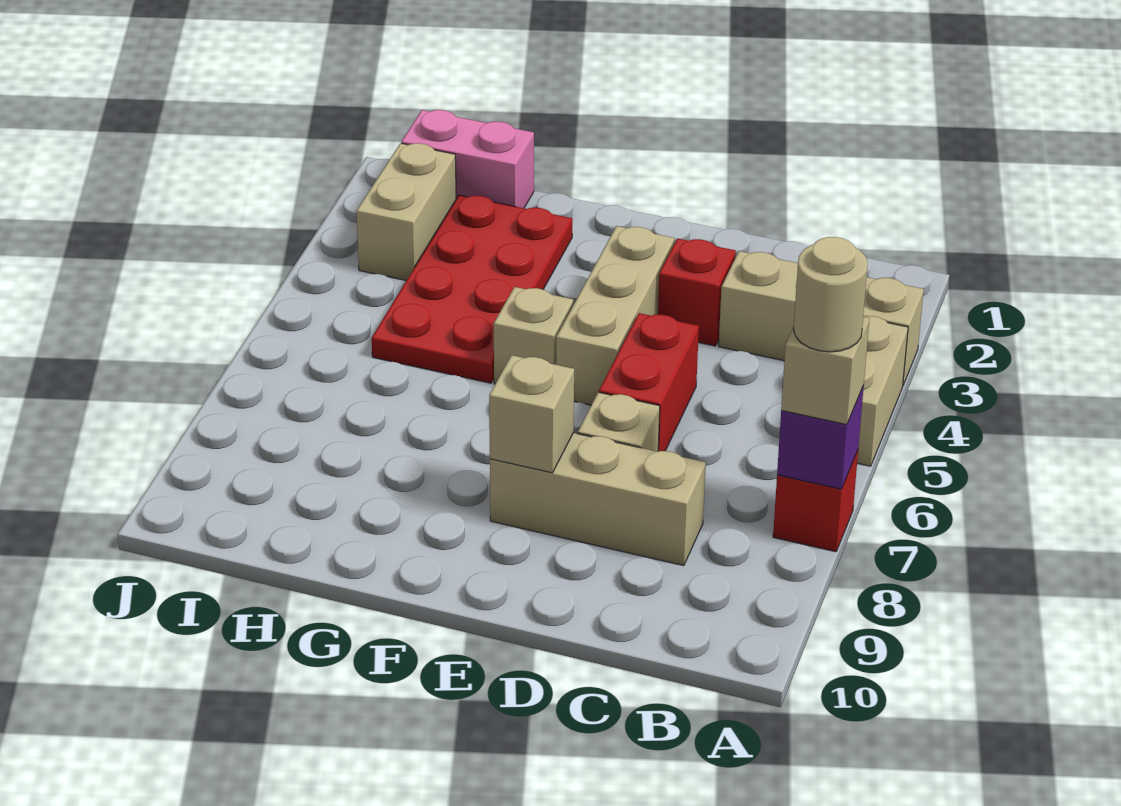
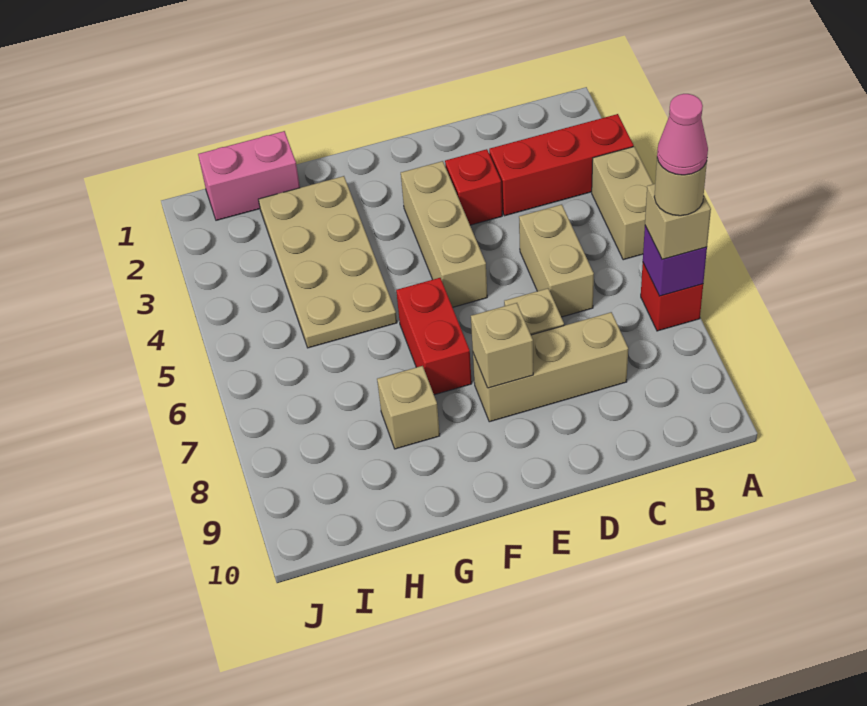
tan brick A3:C3 level 1 -> red brick A3:C3 level 1
none -> pink cone A7 level 5
red brick D5:D6 level 1 -> red brick F6:F7 level 1
tan brick F5 level 1 -> tan brick G8 level 1
red plate G2:H5 level 1 -> tan plate G2:H5 level 1
tan brick I2:I3 level 1 -> tan brick C5:C6 level 1

